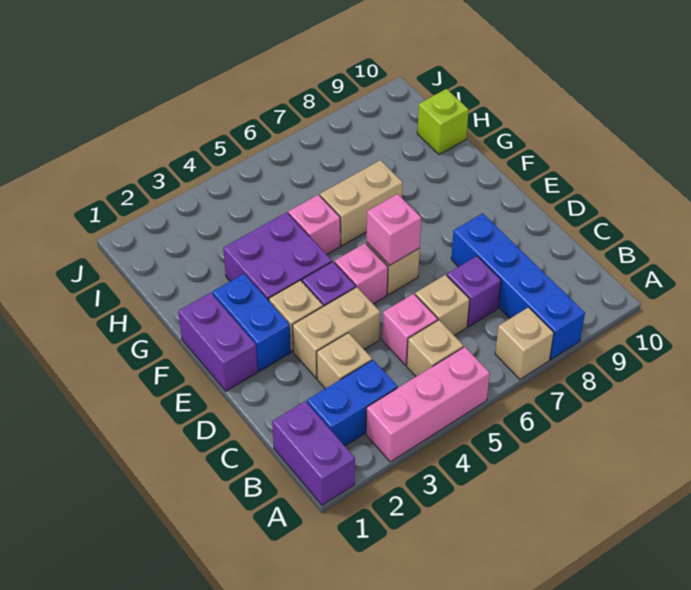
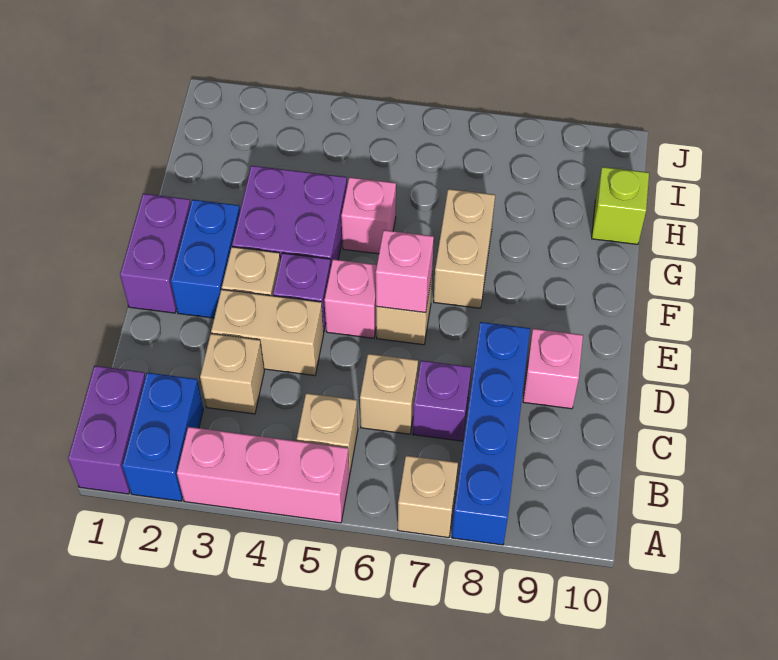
blue brick B2:B3 level 1 -> blue brick A2:B2 level 1
pink brick C5 level 1 -> pink brick D9 level 1
tan brick G6:G7 level 1 -> tan brick F7:G7 level 1

